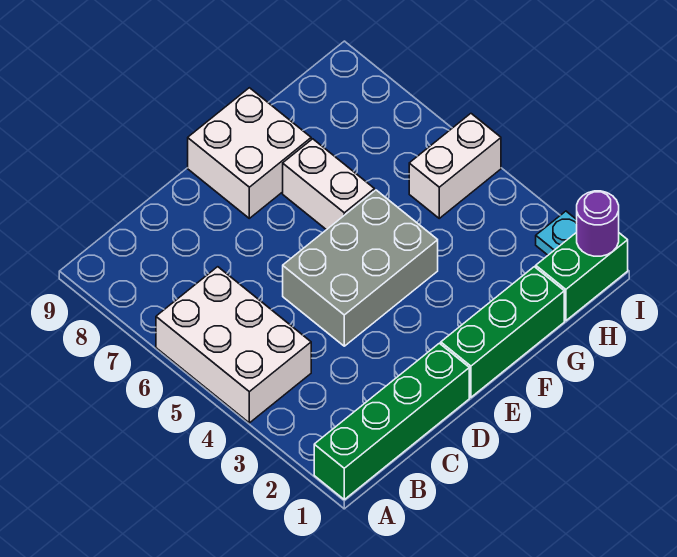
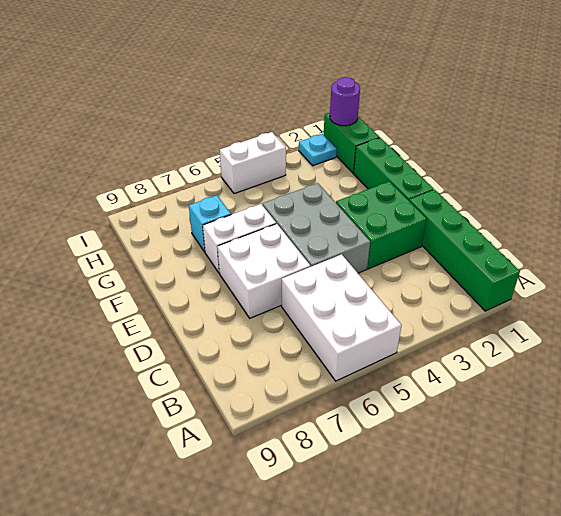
white brick A4:B6 level 1 -> white brick A5:C6 level 1
none -> green brick D2:E3 level 1
white brick E8:F9 level 1 -> white brick D6:E7 level 1
none -> cyan brick G7 level 1
white brick H5:I5 level 1 -> white brick I4:I5 level 1

